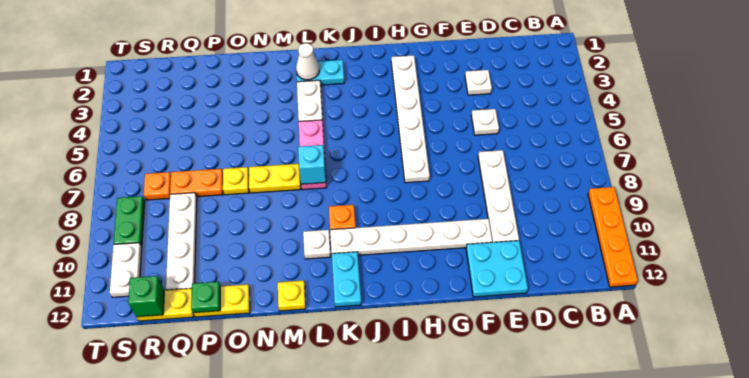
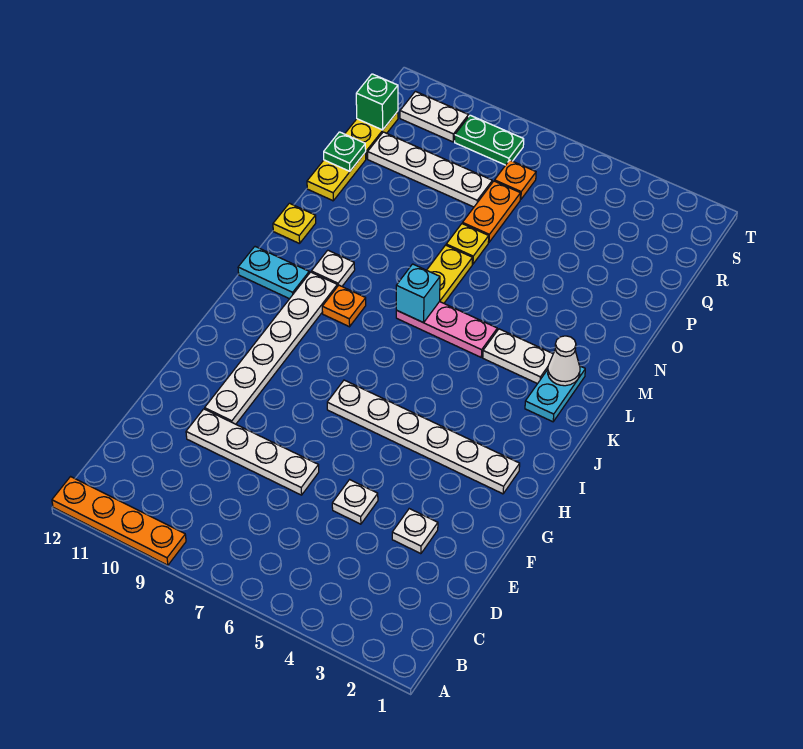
cyan plate E11:F12 level 1 -> none

